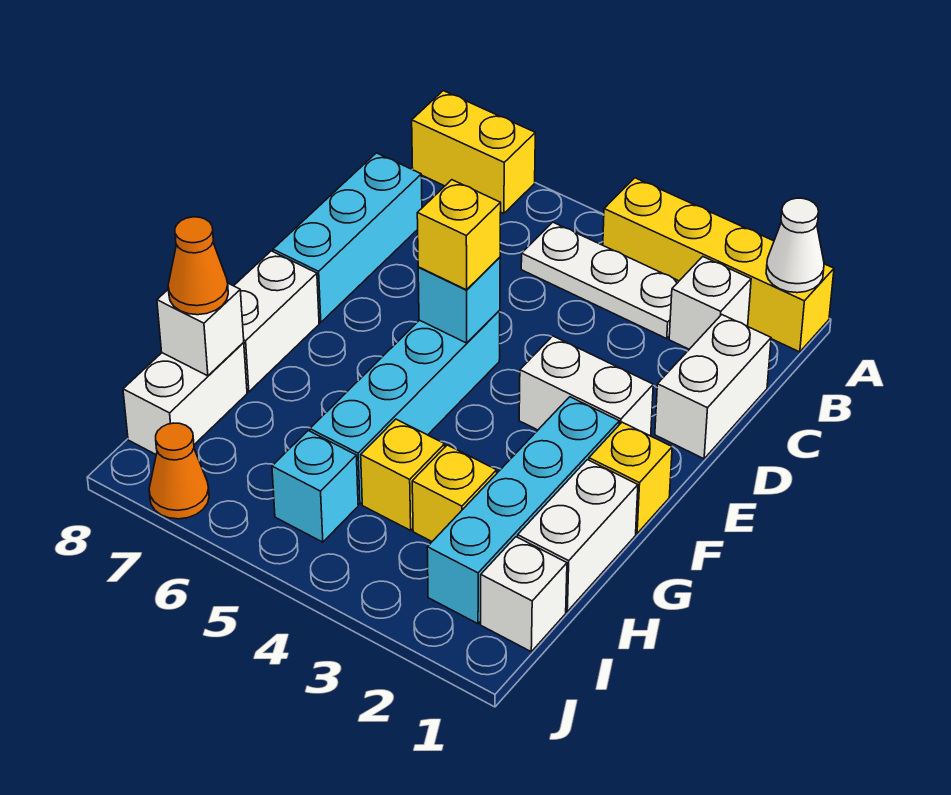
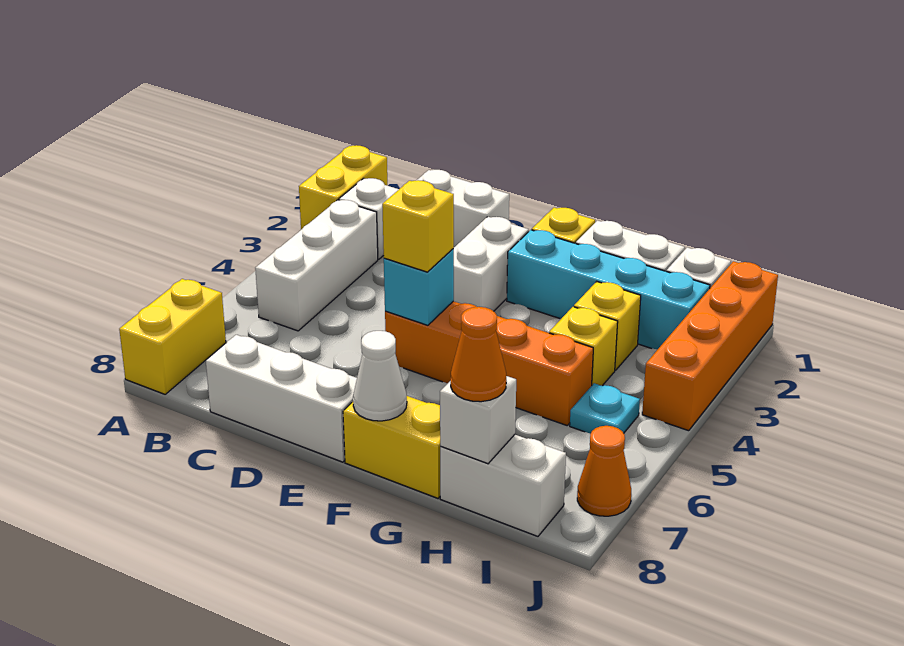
yellow brick A1:A4 level 1 -> yellow brick A1:A2 level 1
white cone A1 level 2 -> white cone F8 level 2
white plate B3:B5 level 1 -> white brick B3:B5 level 1
cyan brick C8:E8 level 1 -> white brick C8:E8 level 1
cyan brick E5:H5 level 1 -> orange brick E5:H5 level 1
white brick F8:G8 level 1 -> yellow brick F8:G8 level 1
cyan brick I5 level 1 -> cyan plate I5 level 1
none -> orange brick J1:J4 level 1

